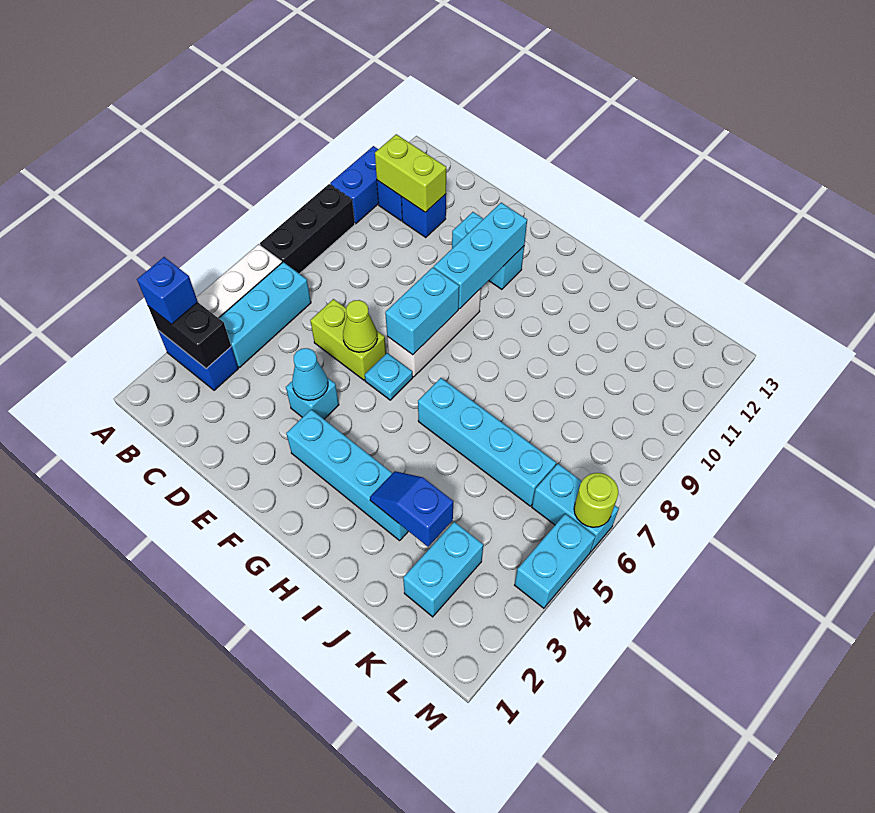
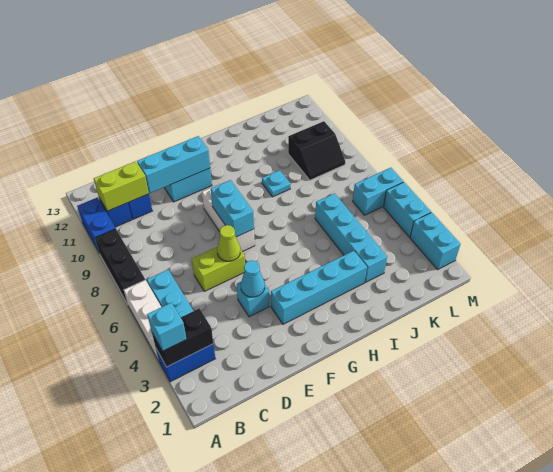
blue brick A3 level 3 -> cyan brick A3 level 3
cyan plate F6 level 1 -> cyan plate I9 level 1
cyan brick F9:F11 level 2 -> cyan brick D11:F11 level 2
cyan brick H6:K6 level 1 -> cyan brick J3:J6 level 1
blue slope I3:J3 level 2 top J -> none
cyan brick K2:K3 level 1 -> cyan brick M2:M3 level 1
none -> black slope K9:L10 level 1 top 10
lime round brick M6 level 2 -> none

